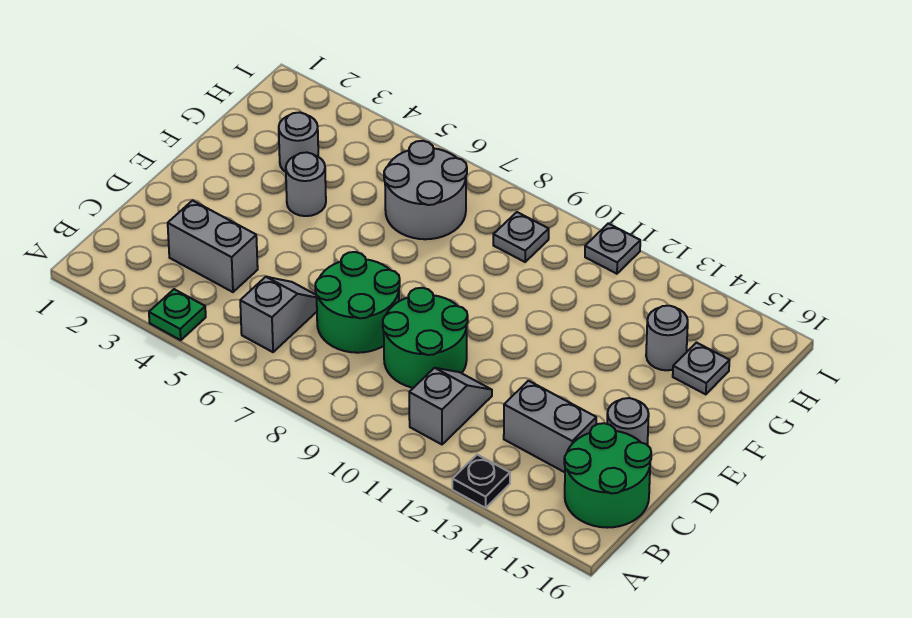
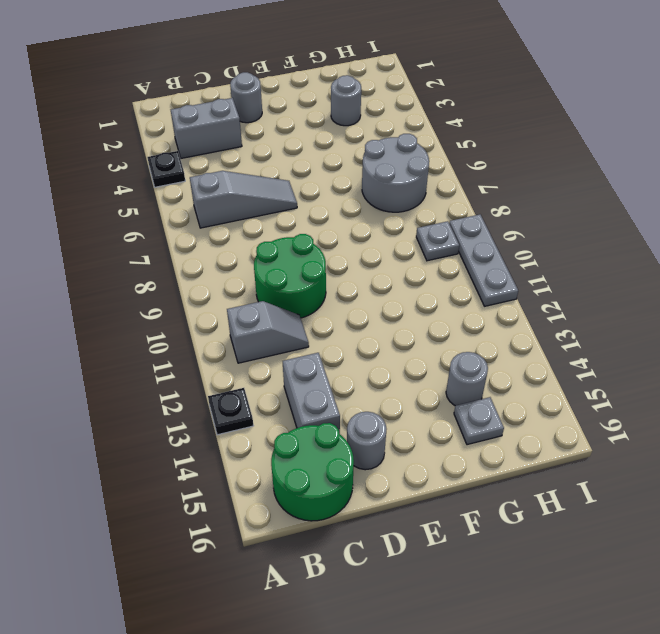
green plate A4 level 1 -> black plate A4 level 1
grey slope B6:C6 level 1 top B -> grey slope B6:D6 level 1 top B
grey brick C3:C4 level 1 -> grey brick B3:C3 level 1
green round brick C7:D8 level 1 -> none
grey round brick F4 level 1 -> grey round brick D2 level 1
grey plate I11 level 1 -> grey plate I9:I11 level 1

